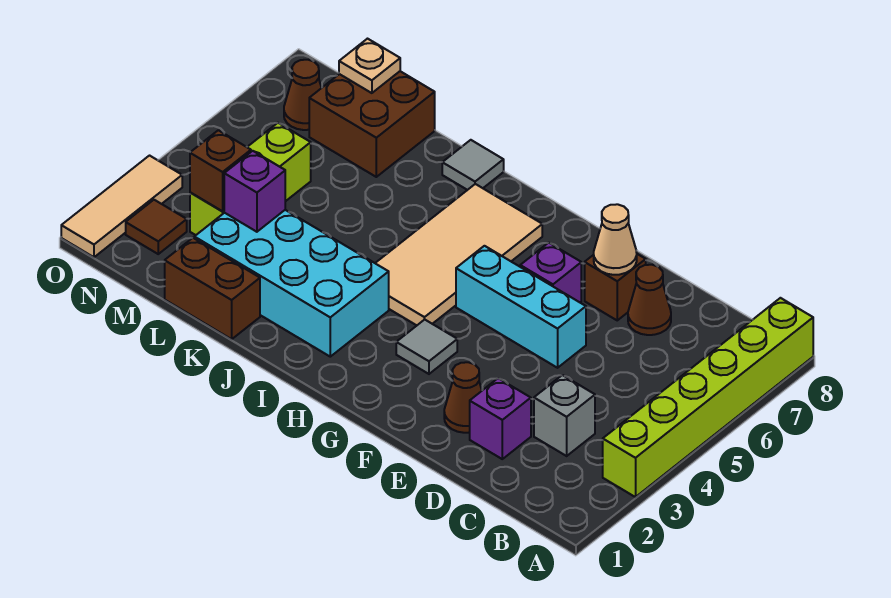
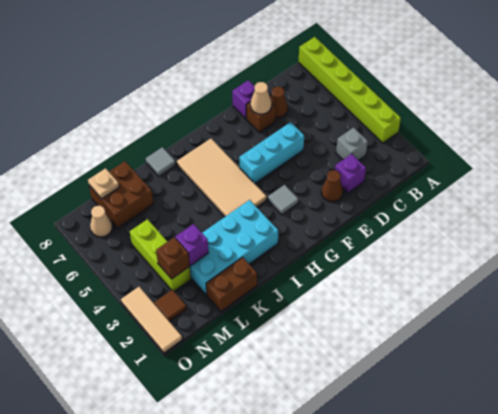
purple brick F6 level 1 -> purple brick E8 level 1
brown cone N7 level 1 -> tan cone N7 level 1

